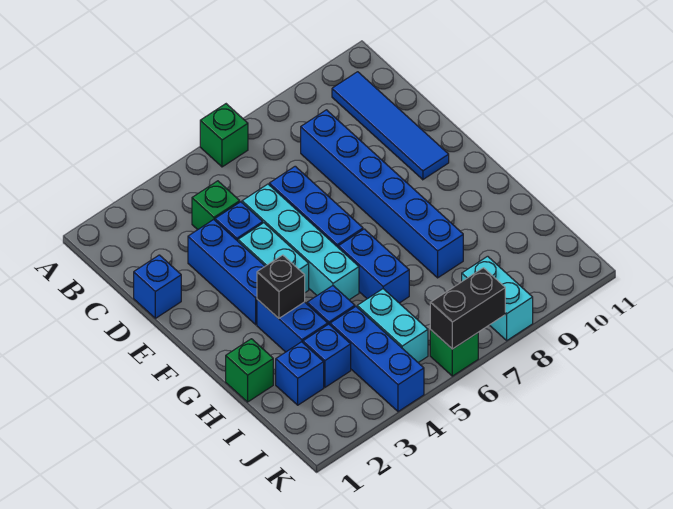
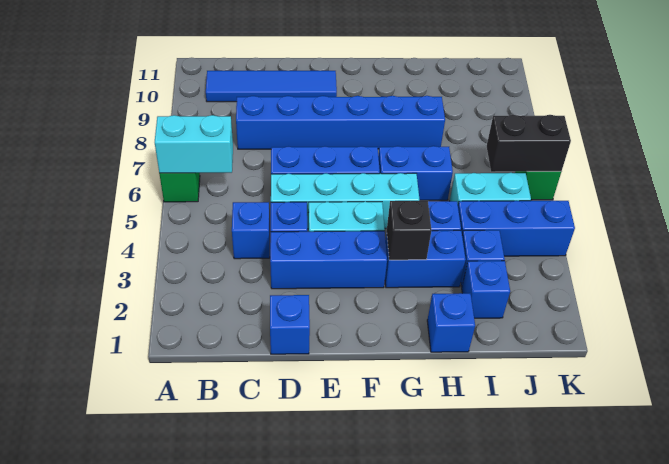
green brick C4 level 1 -> blue brick C4 level 1
green brick H1 level 1 -> blue brick H1 level 1
cyan brick J8:K8 level 1 -> cyan brick A6:B6 level 2
black brick K6:K7 level 2 -> black brick J6:K6 level 2

